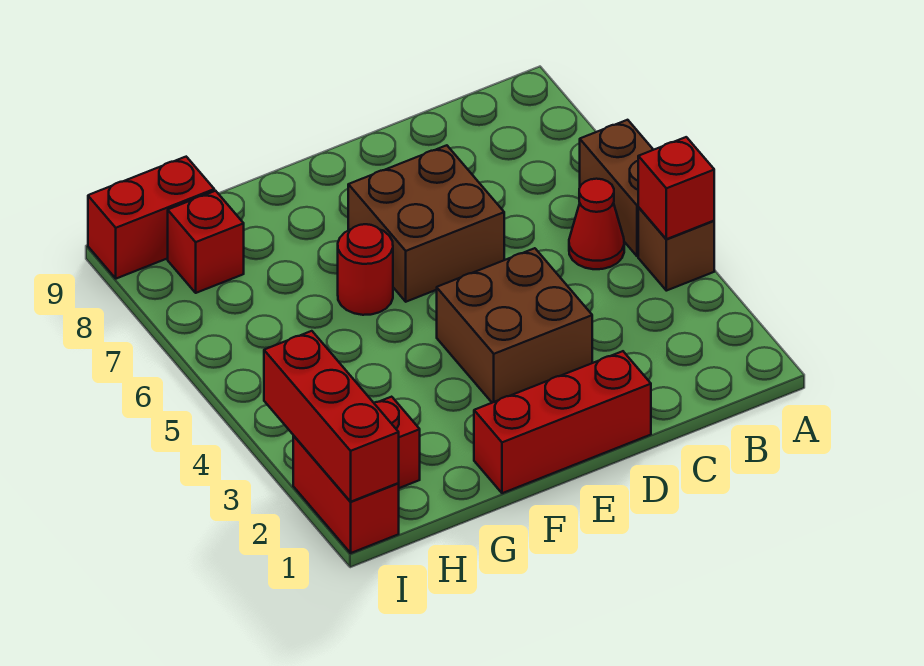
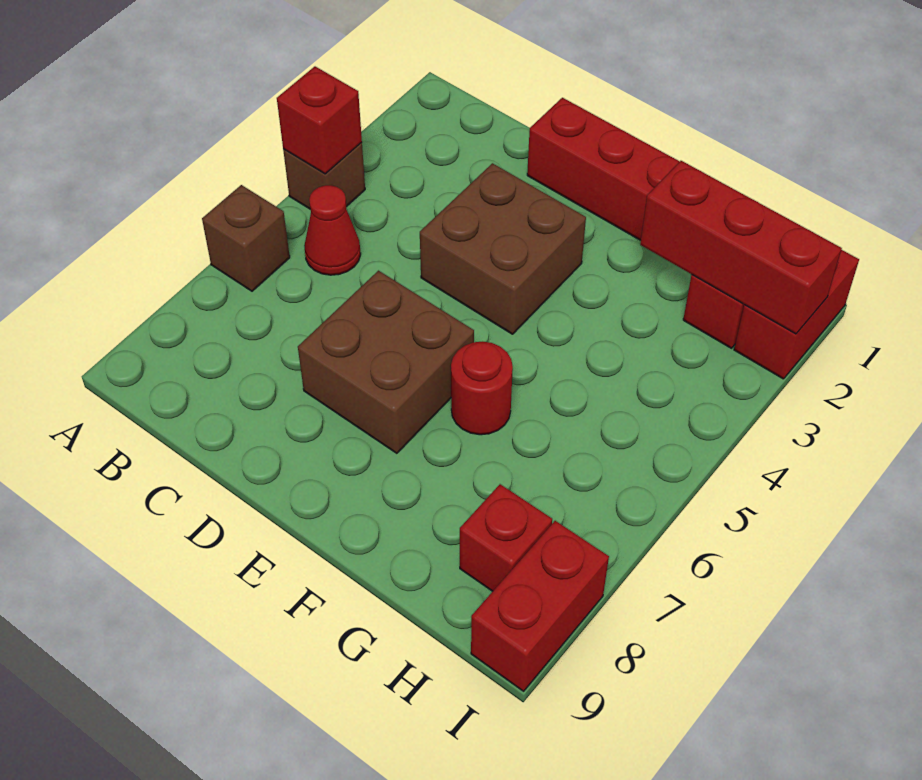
brown brick A5:A6 level 1 -> brown brick A6 level 1
red brick H9:I9 level 1 -> red brick I8:I9 level 1
red brick I1:I3 level 2 -> red brick G2:I2 level 2

